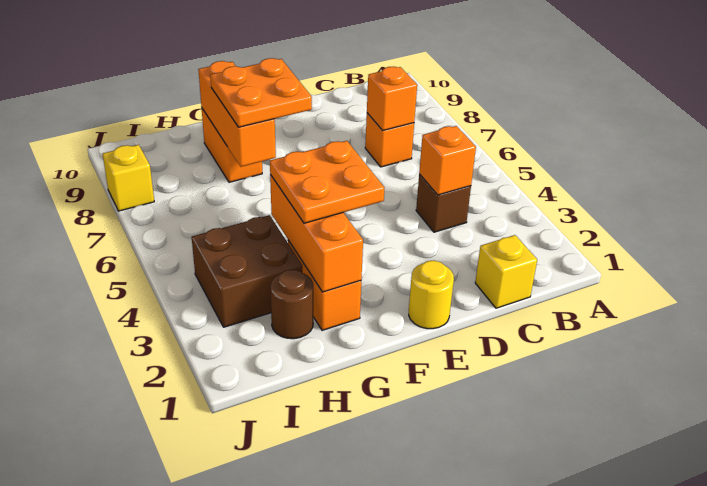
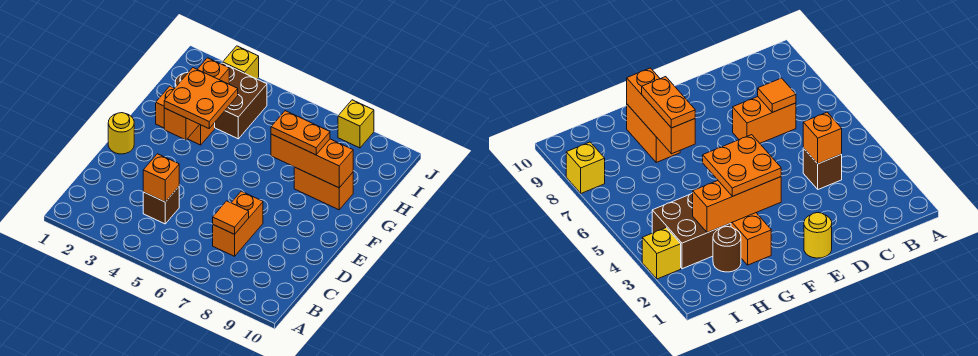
yellow brick C1 level 1 -> yellow brick J3 level 1
orange brick C7 level 1 -> orange brick C7:D7 level 1
orange brick C7 level 2 -> orange tile C7 level 2
orange plate F7:G8 level 3 -> orange plate G7:G8 level 3
orange brick G2:G4 level 2 -> orange brick F3:H3 level 2

